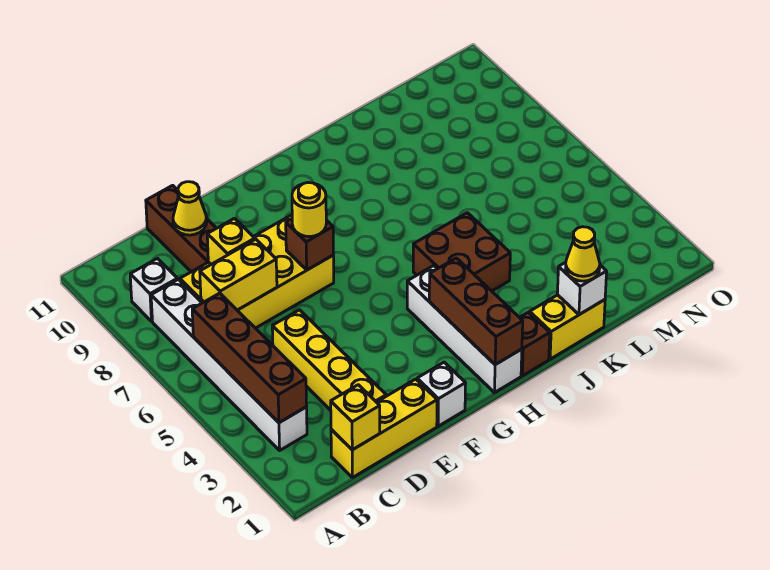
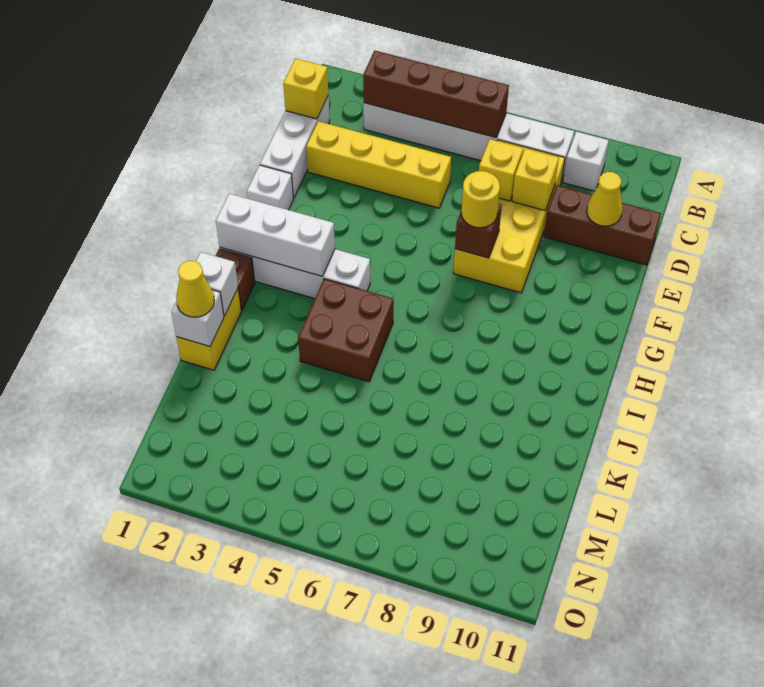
yellow brick C1:E1 level 1 -> white brick C1:E1 level 1
yellow brick C7:D7 level 2 -> yellow brick D7 level 2
brown brick H1:H3 level 2 -> white brick H1:H3 level 2
none -> white brick J1 level 2

